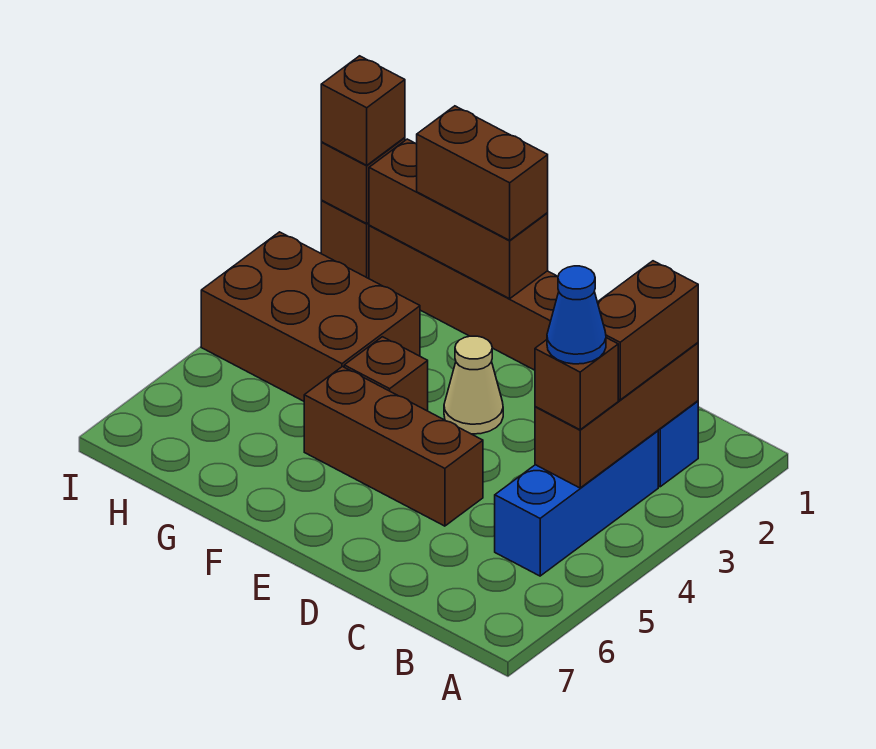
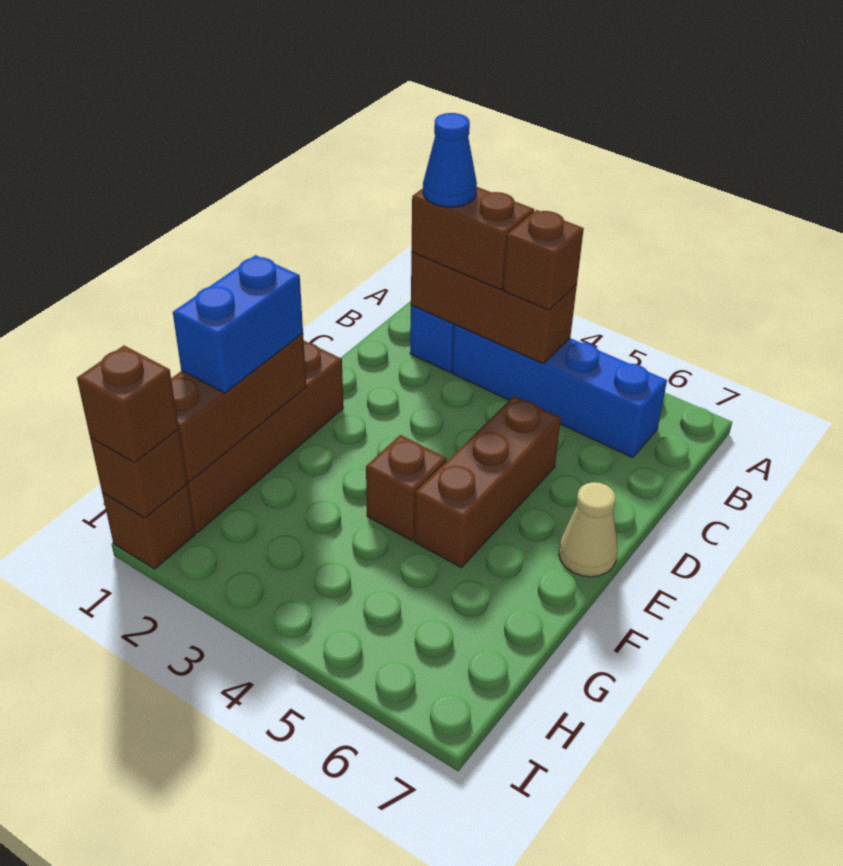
blue brick B3:B5 level 1 -> blue brick B3:B6 level 1
blue cone B4 level 4 -> blue cone B2 level 4
tan cone E3 level 1 -> tan cone E7 level 1
brown brick F1:G1 level 3 -> blue brick F1:G1 level 3
brown brick G3:I4 level 1 -> none

